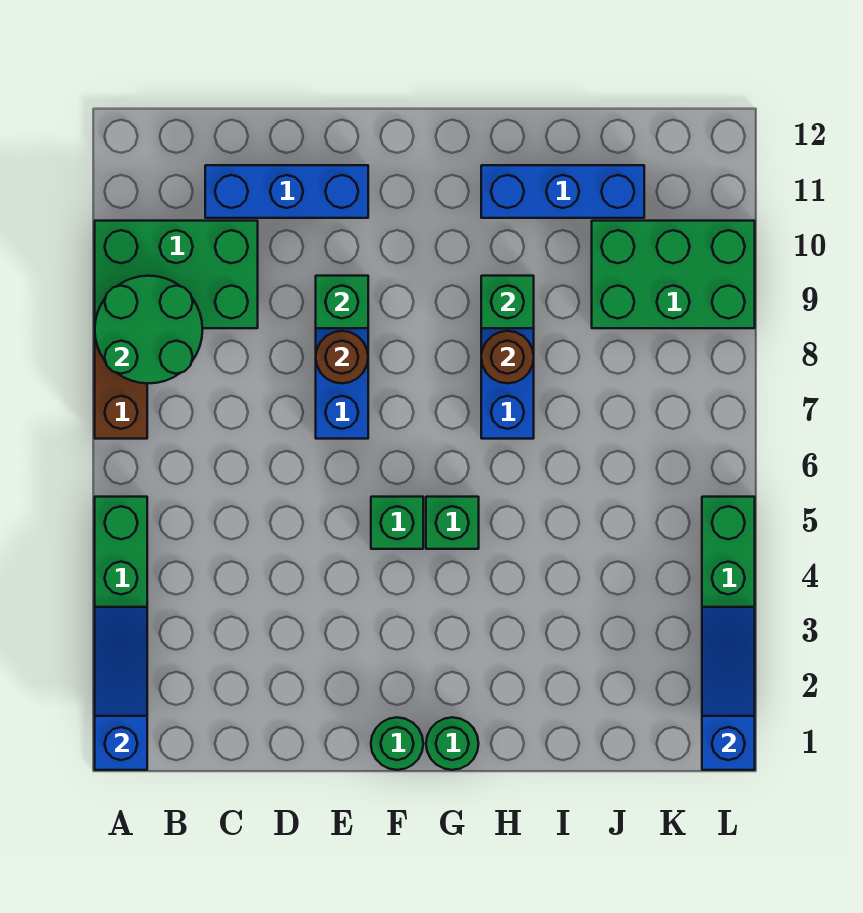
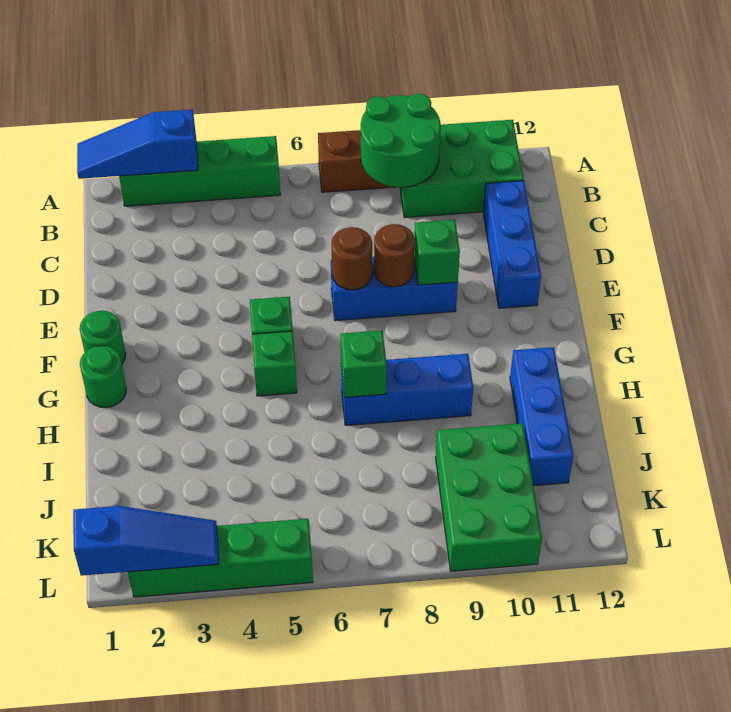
blue slope A1:A3 level 2 top 1 -> blue slope A1:A3 level 2 top 3
green brick A9:C10 level 1 -> green brick A9:B11 level 1
brown round brick H8 level 2 -> brown round brick E7 level 2
green brick H9 level 2 -> green brick H7 level 2

